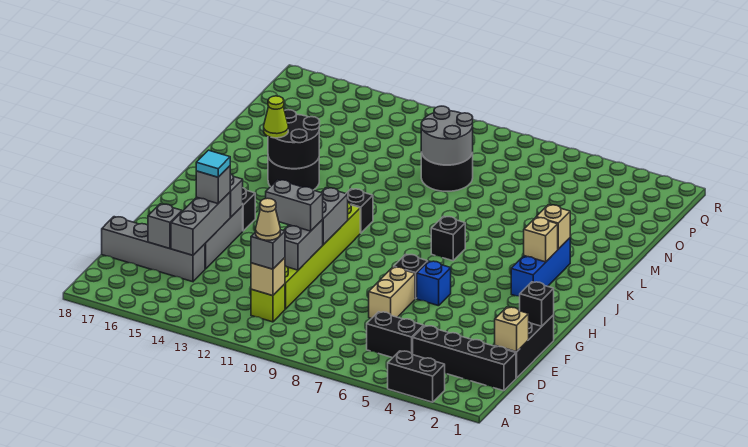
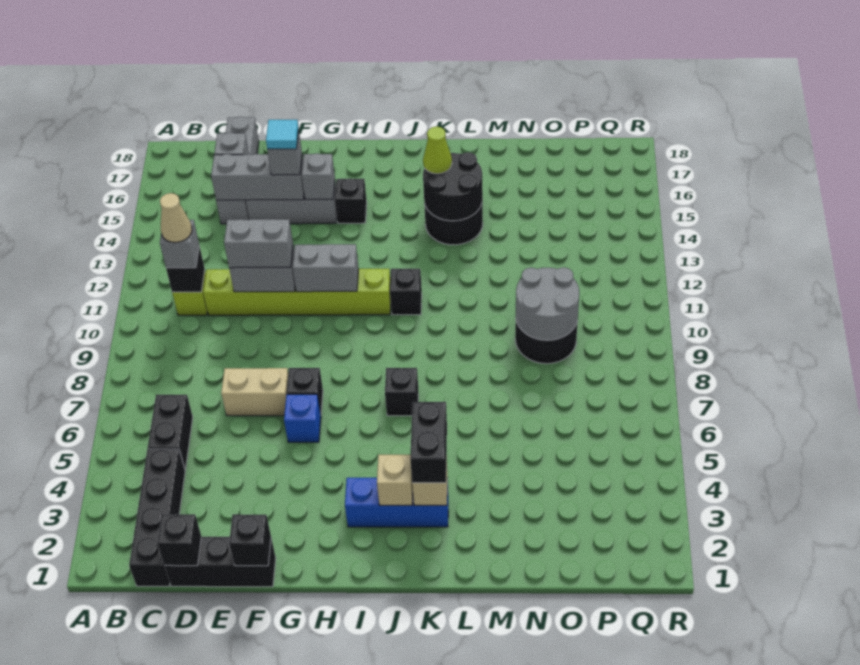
black brick A3:A4 level 1 -> black brick K3:K4 level 3
tan brick C11 level 2 -> black brick C11 level 2
tan brick D1 level 2 -> black brick D1 level 2
grey brick F11:F12 level 3 -> grey brick E11:F11 level 3

